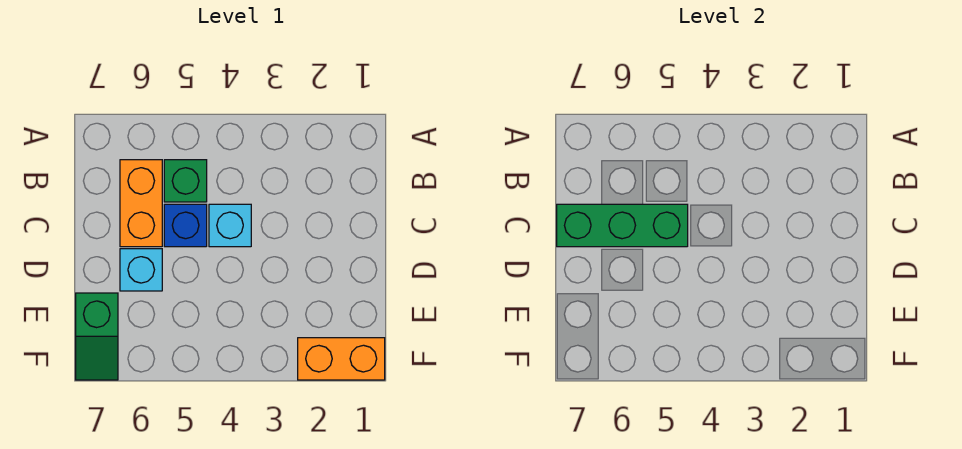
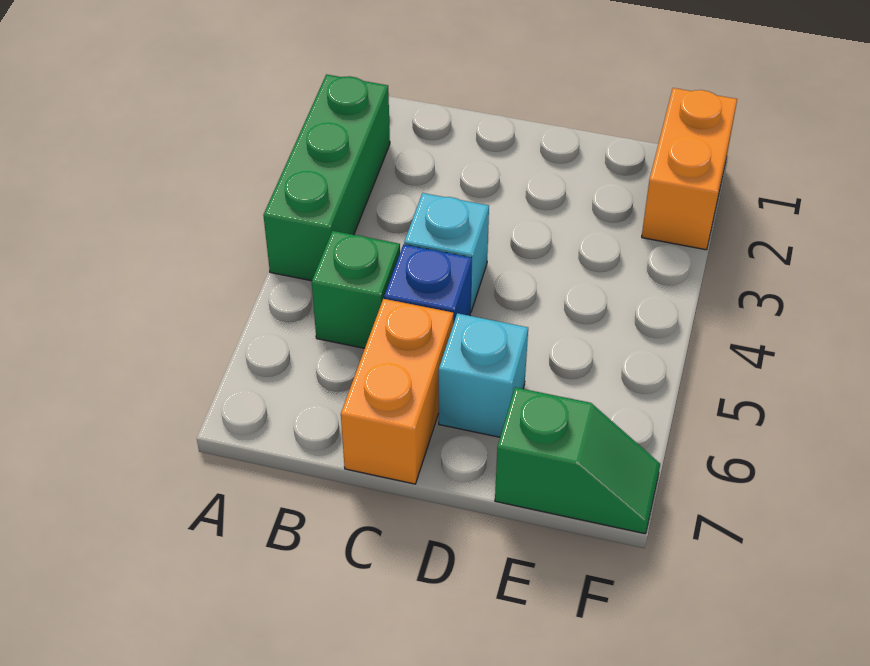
orange brick B6:C6 level 1 -> orange brick C6:C7 level 1
green brick C5:C7 level 2 -> green brick A2:A4 level 1

